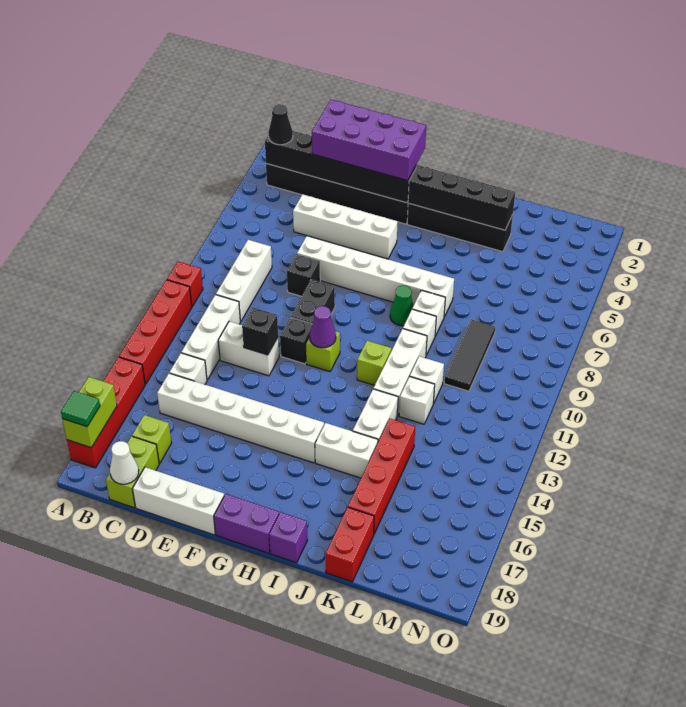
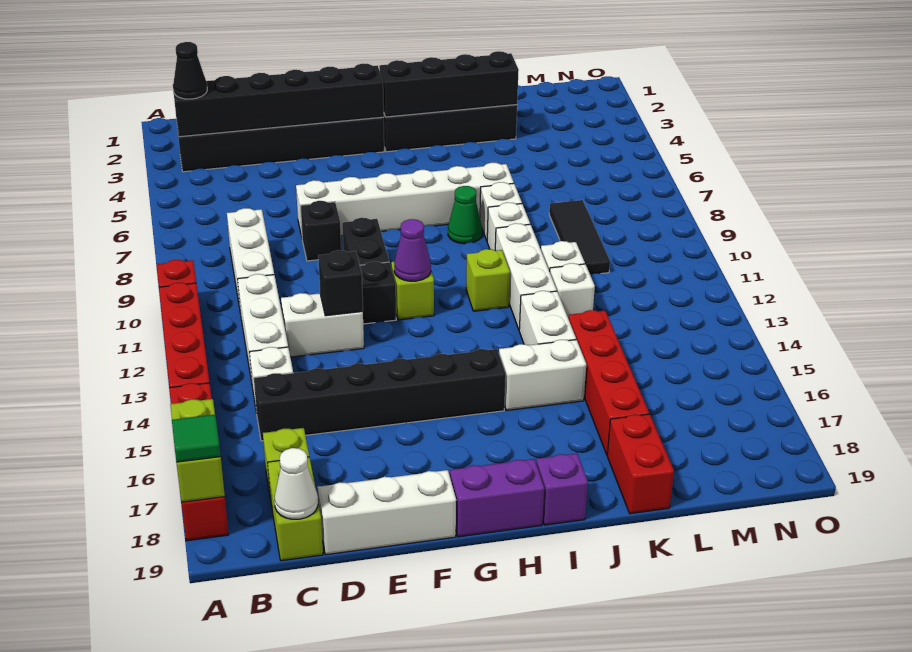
white brick C15:H15 level 1 -> black brick C15:H15 level 1
purple brick D2:G3 level 3 -> none
white brick D5:G5 level 1 -> none

